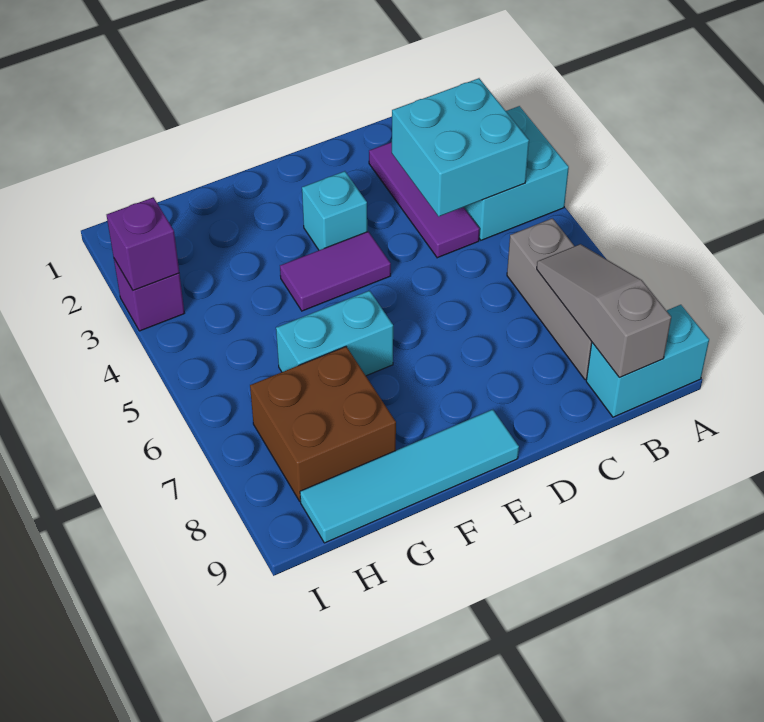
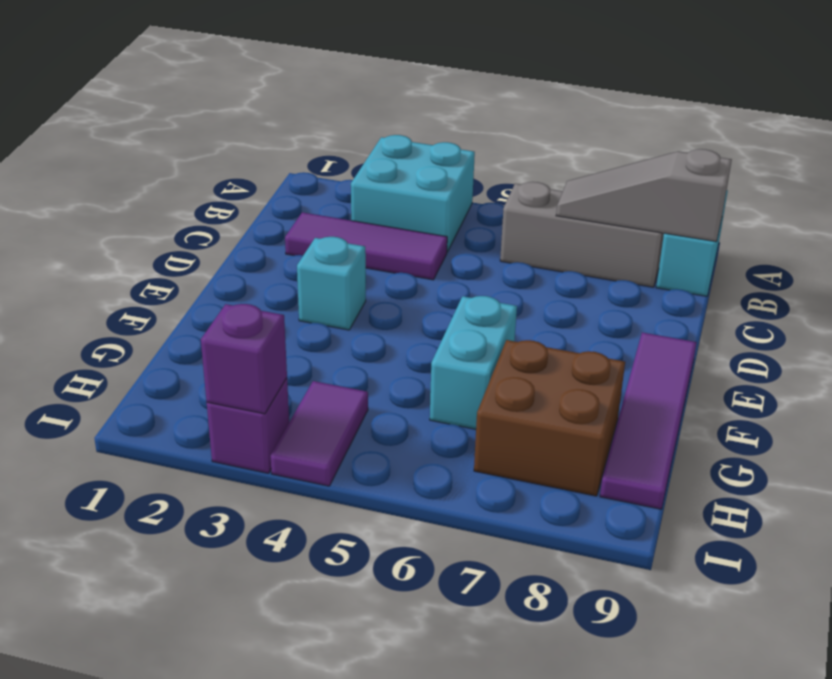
cyan brick B3:C4 level 2 -> none
purple tile E4:F4 level 1 -> purple tile H4:I4 level 1
cyan tile E9:H9 level 1 -> purple tile E9:H9 level 1

